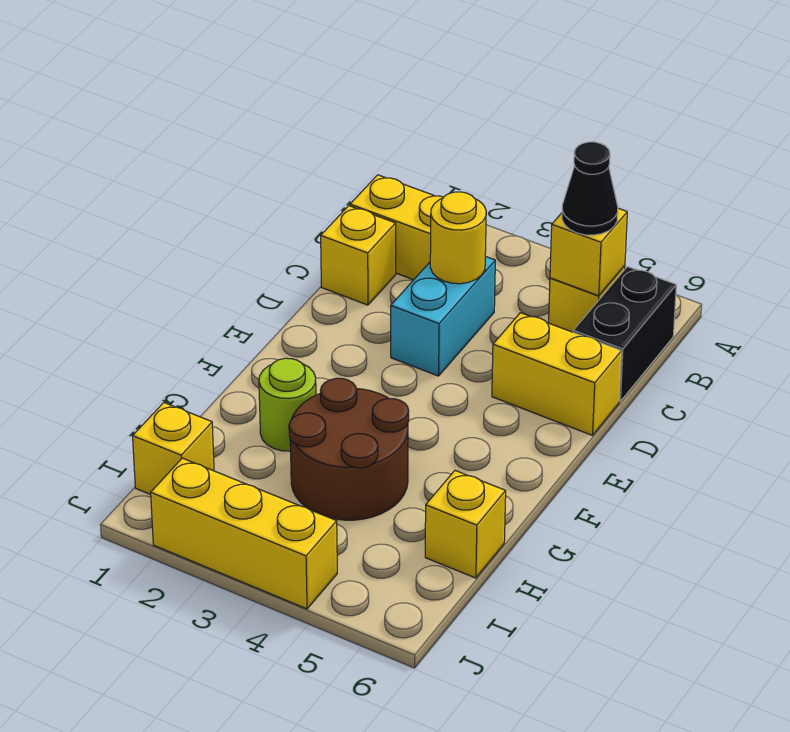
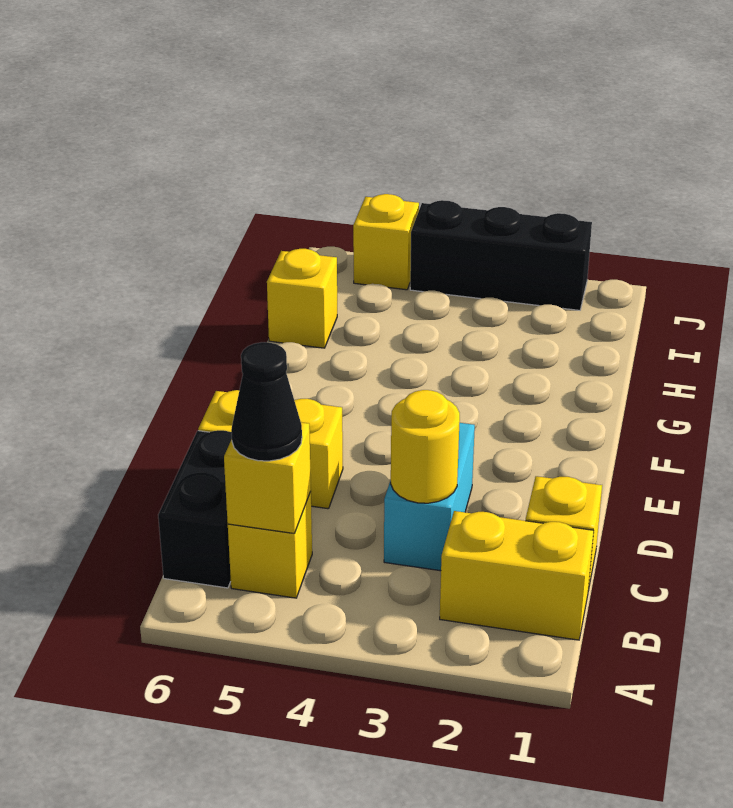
lime round brick G2 level 1 -> none
brown round brick G3:H4 level 1 -> none
yellow brick I1 level 1 -> yellow brick J5 level 1
yellow brick J2:J4 level 1 -> black brick J2:J4 level 1

